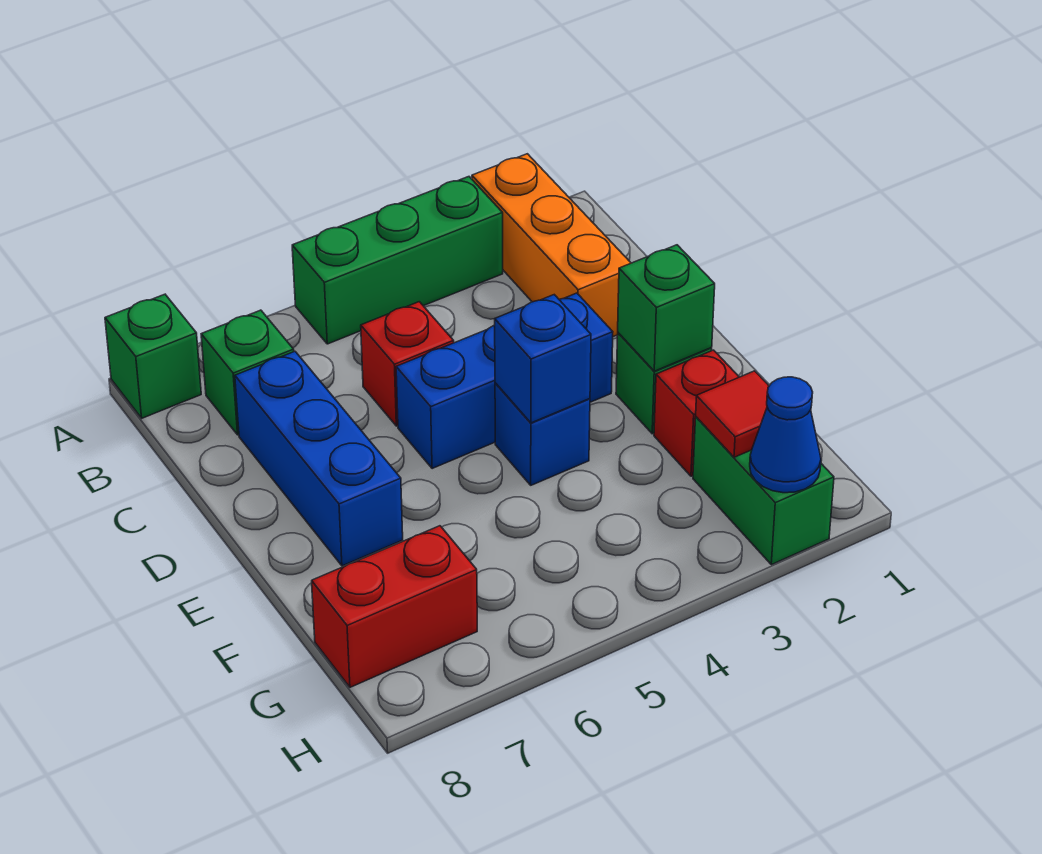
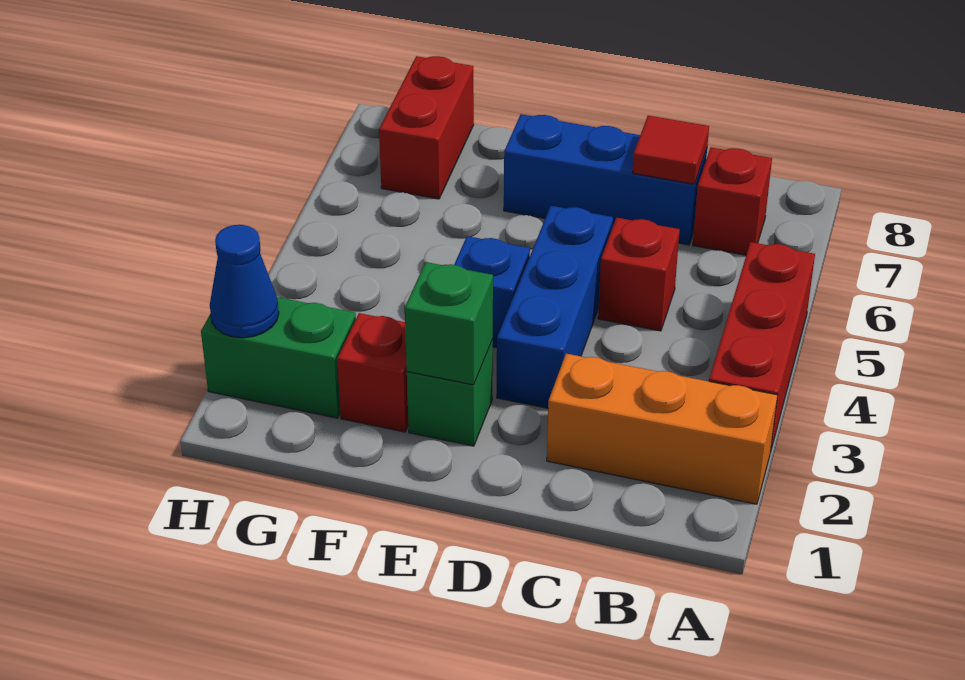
green brick A3:A5 level 1 -> red brick A3:A5 level 1
green brick A8 level 1 -> none
green brick B7 level 1 -> red brick B7 level 1
blue brick E4 level 2 -> none
red tile G2 level 2 -> red tile C7 level 2

